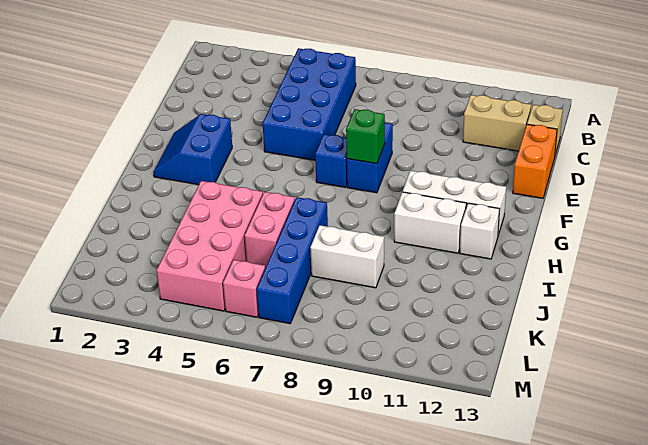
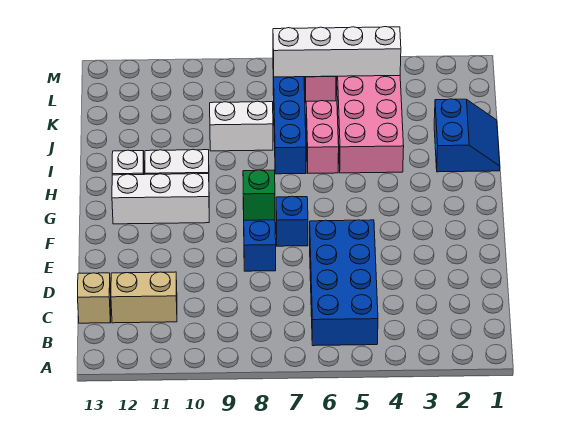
orange brick D13:E13 level 1 -> none
blue slope F2:G3 level 1 top 3 -> blue slope I1:J2 level 1 top 2
none -> white brick L4:L7 level 2

